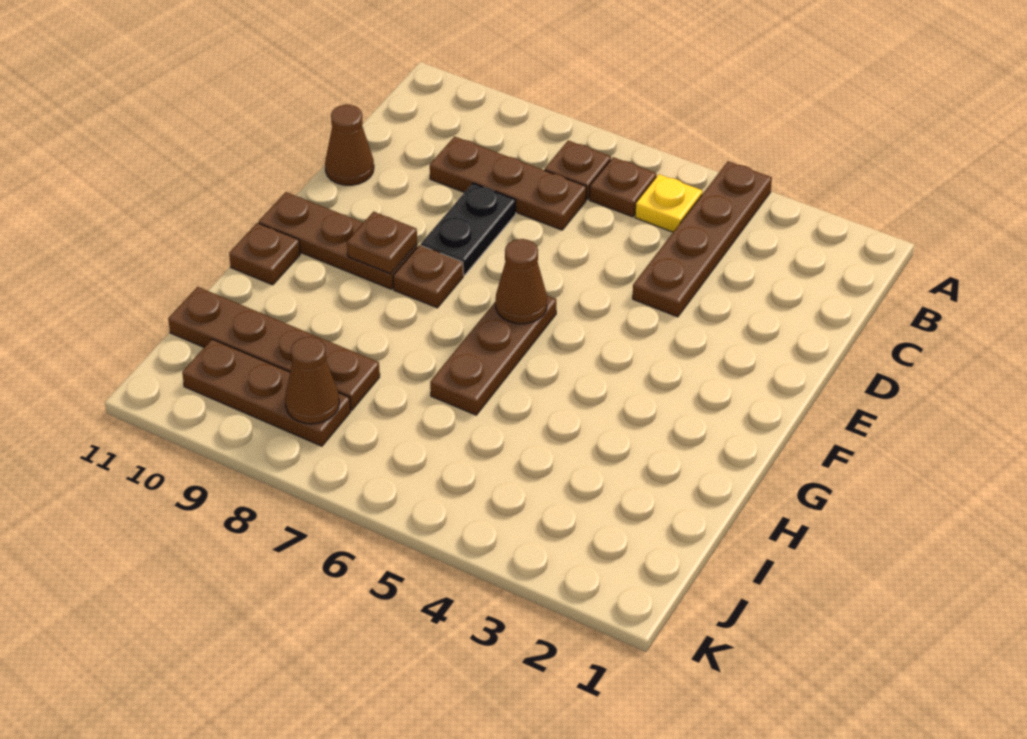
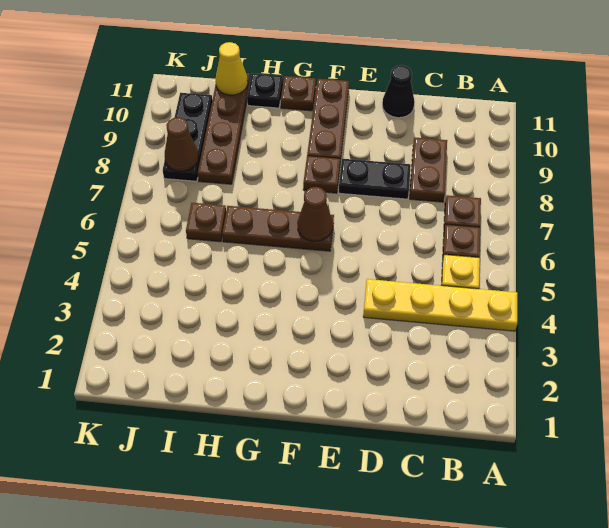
brown plate A4:D4 level 1 -> yellow plate A4:D4 level 1
brown plate C7:C9 level 1 -> brown plate C8:C9 level 1
brown cone D11 level 1 -> black cone D11 level 1
brown plate F9 level 2 -> brown plate I6 level 1
none -> black plate H11 level 1
none -> yellow cone I11 level 2
brown plate J8:J10 level 1 -> black plate J8:J10 level 1

